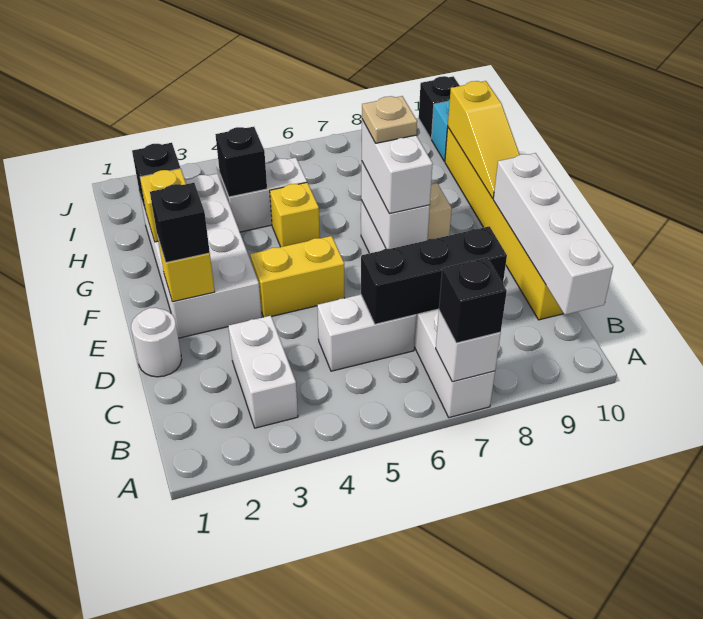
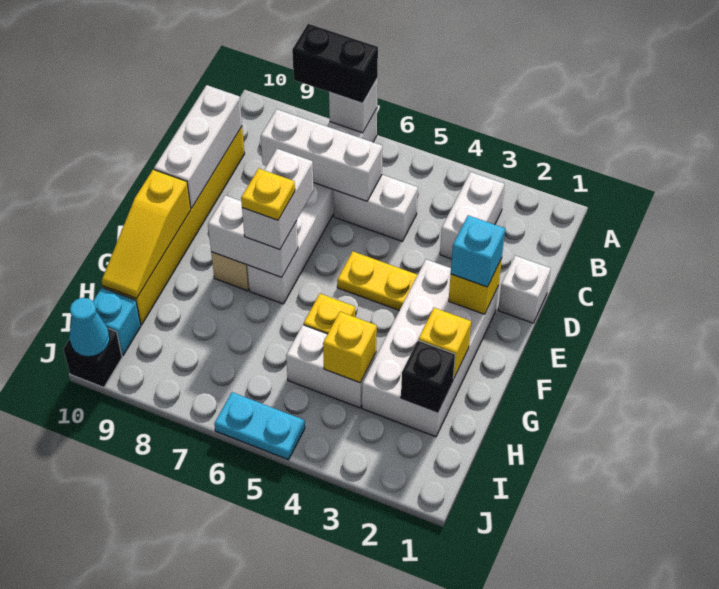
black brick A7 level 3 -> black brick A7:A8 level 3
white brick B10:E10 level 2 -> white brick C10:E10 level 2
black brick C6:C8 level 2 -> white brick C6:C8 level 2
white round brick D1 level 1 -> white brick D1 level 1
black brick E2 level 3 -> cyan brick E2 level 3
yellow brick E4:E5 level 1 -> yellow plate E4:E5 level 1
white brick E7:F7 level 2 -> white brick F7:F8 level 2
tan plate F7 level 4 -> yellow plate F7 level 4
yellow slope F10:H10 level 2 top H -> yellow slope F10:H10 level 2 top F
black brick H4 level 2 -> yellow brick H4 level 2
none -> cyan plate J5:J6 level 1
none -> cyan cone J10 level 2

